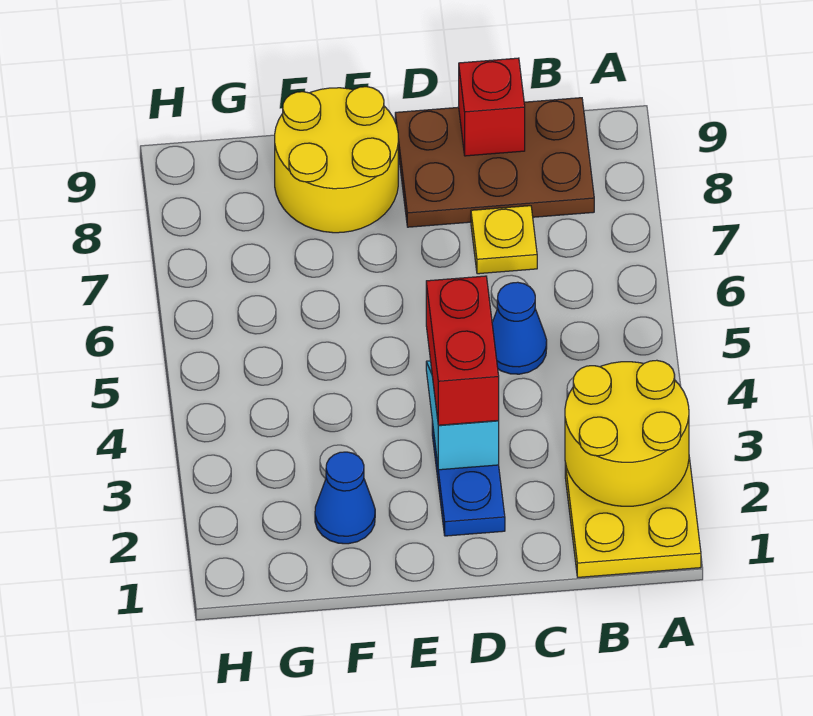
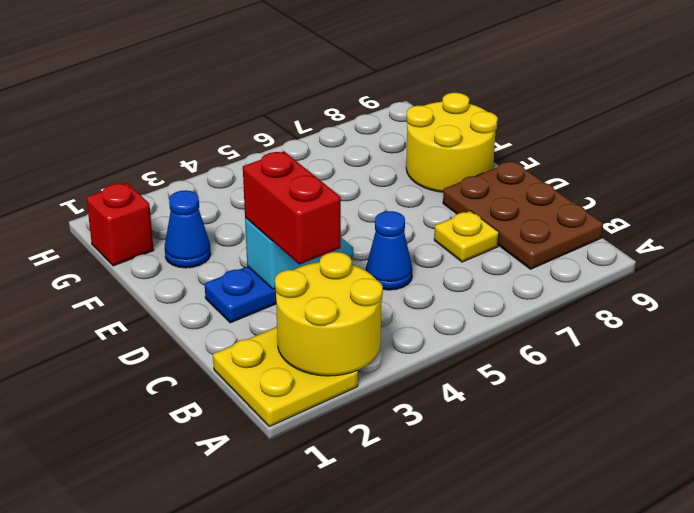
red brick C9 level 2 -> red brick G1 level 1
red brick D3:D4 level 3 -> red brick C3:D3 level 3

